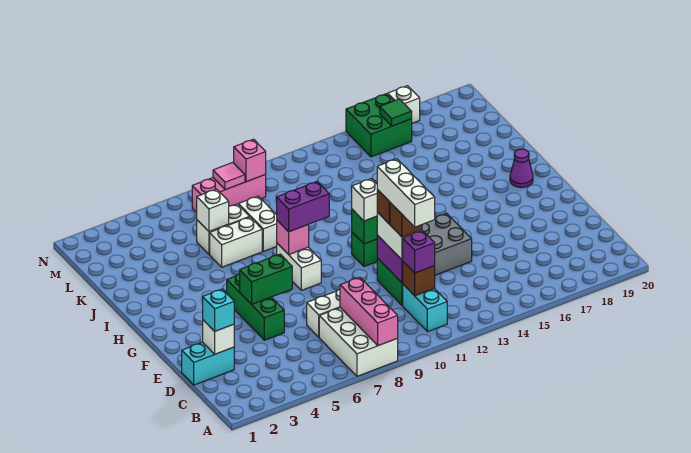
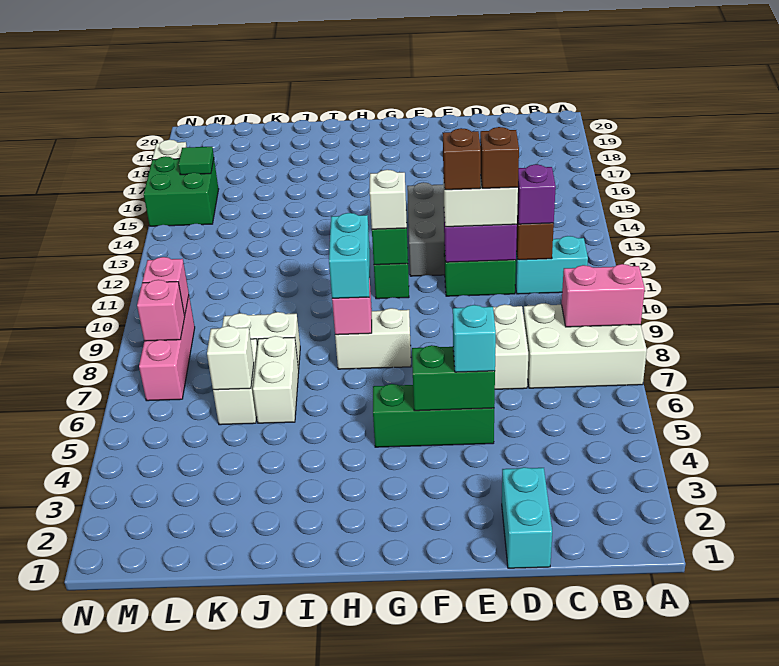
pink brick A8:C8 level 2 -> pink brick A8:B8 level 2
white brick C11:E11 level 5 -> none
white brick D2 level 2 -> none
cyan brick D2 level 3 -> cyan brick E5 level 3
green brick F5:F6 level 2 -> green brick E5:F5 level 2
purple brick H8:H9 level 3 -> cyan brick H8:H9 level 3
purple cone H19 level 1 -> none
pink tile M8 level 2 -> pink brick M8 level 2

